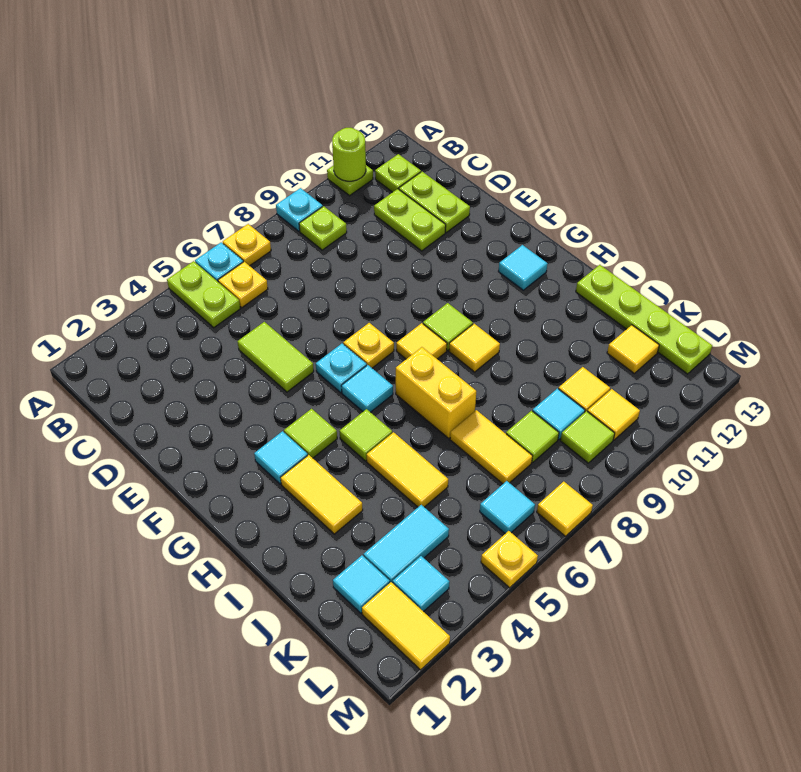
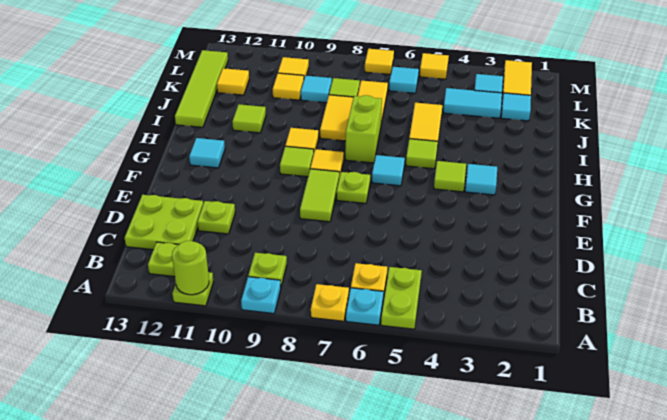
lime plate C11:D11 level 1 -> lime plate D11 level 1
lime plate C12:D12 level 1 -> lime plate C12:D13 level 1
lime tile D5:E5 level 1 -> lime tile E8:F8 level 1
cyan plate F6 level 1 -> none
yellow plate F7 level 1 -> lime plate F7 level 1
yellow tile H3:I3 level 1 -> yellow tile I8:J8 level 1
yellow brick H7:I7 level 1 -> lime brick H7:I7 level 1
lime plate I13:L13 level 1 -> lime tile I13:L13 level 1
lime tile L9 level 1 -> lime tile I11 level 1
yellow plate M5 level 1 -> yellow tile M5 level 1

